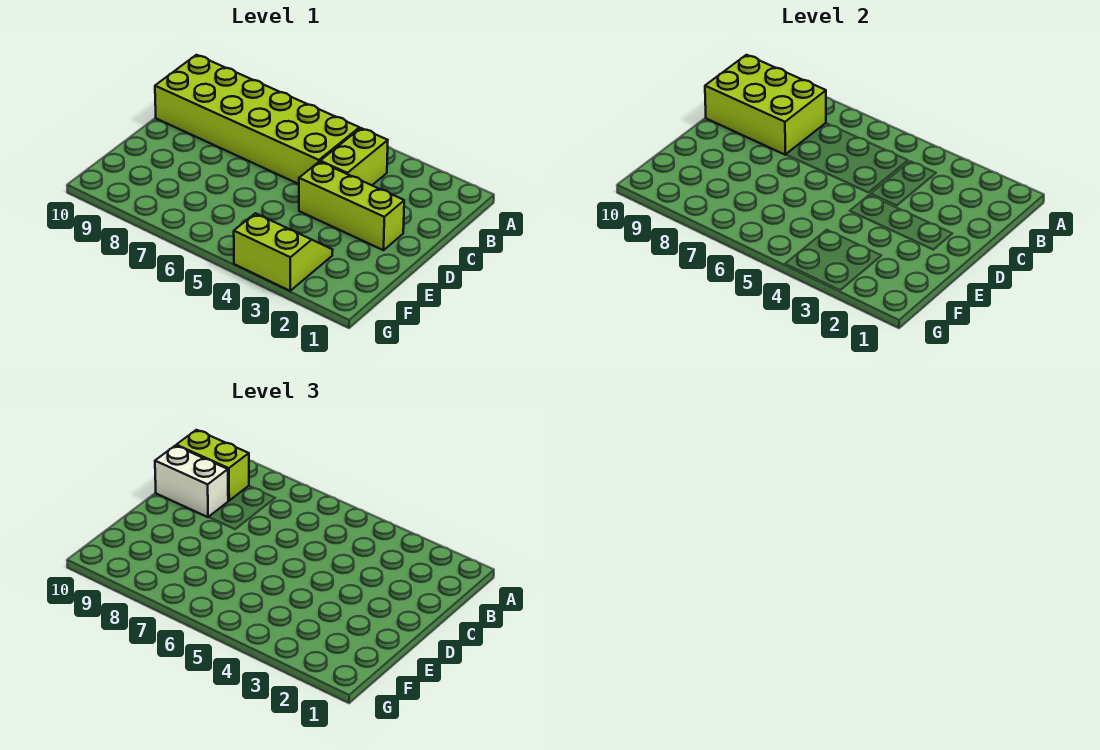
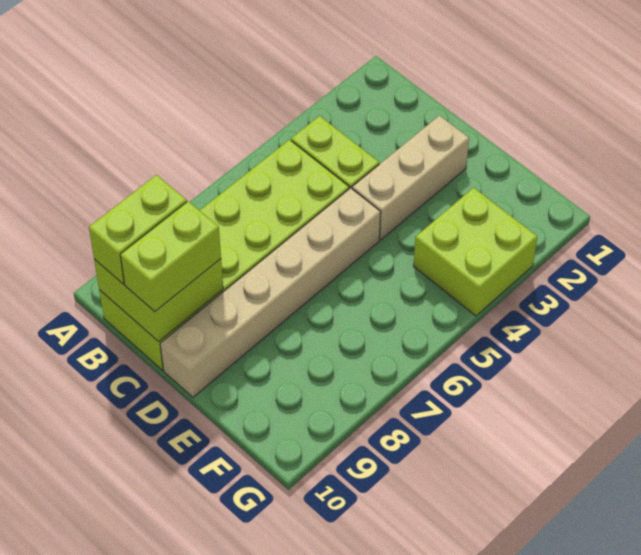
lime brick B8:C10 level 2 -> lime brick B9:C10 level 2
white brick C9:C10 level 3 -> lime brick C9:C10 level 3
lime brick D2:D4 level 1 -> tan brick D2:D4 level 1
none -> tan brick D5:D10 level 1
lime slope F3:G4 level 1 top G -> lime brick F3:G4 level 1

